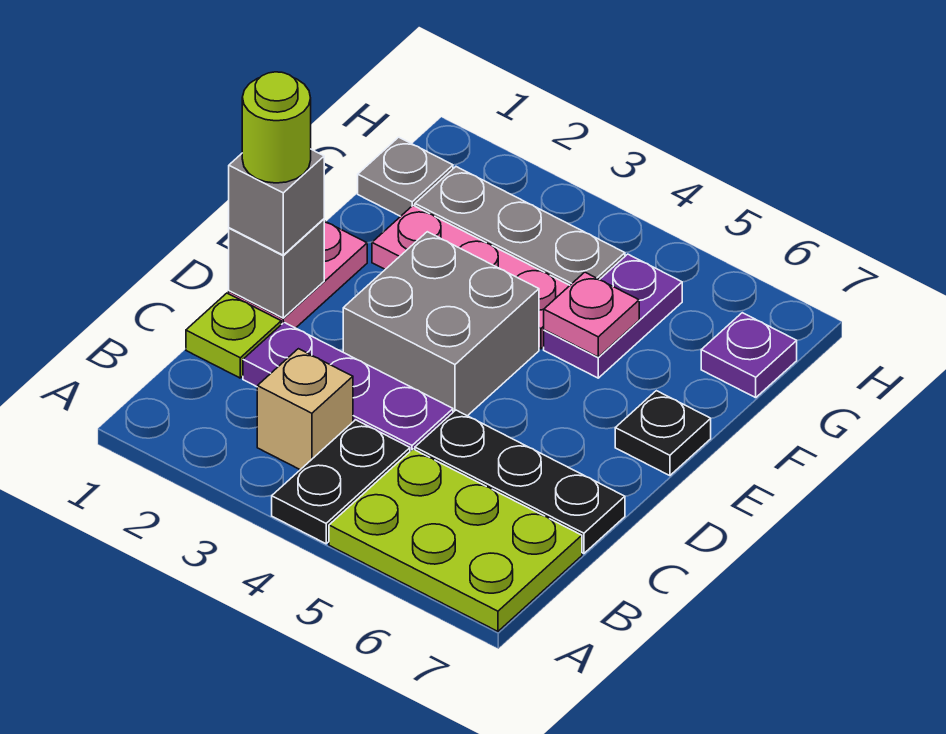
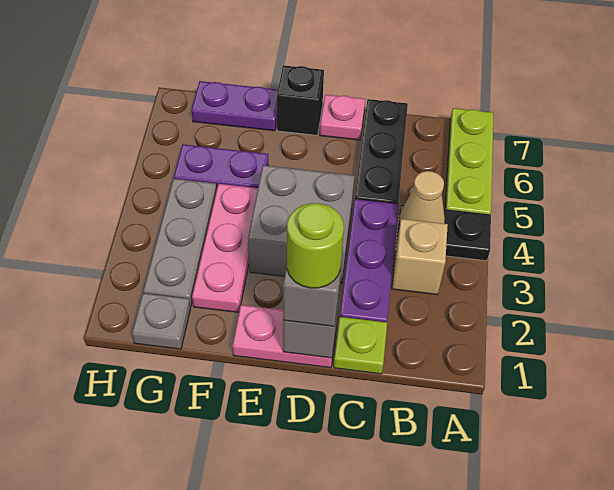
lime plate A5:B7 level 1 -> lime plate A5:A7 level 1
none -> tan cone B4 level 2
black plate E7 level 1 -> black brick E7 level 1
pink plate F5 level 2 -> pink plate D7 level 1
purple plate G7 level 1 -> purple plate F7:G7 level 1

